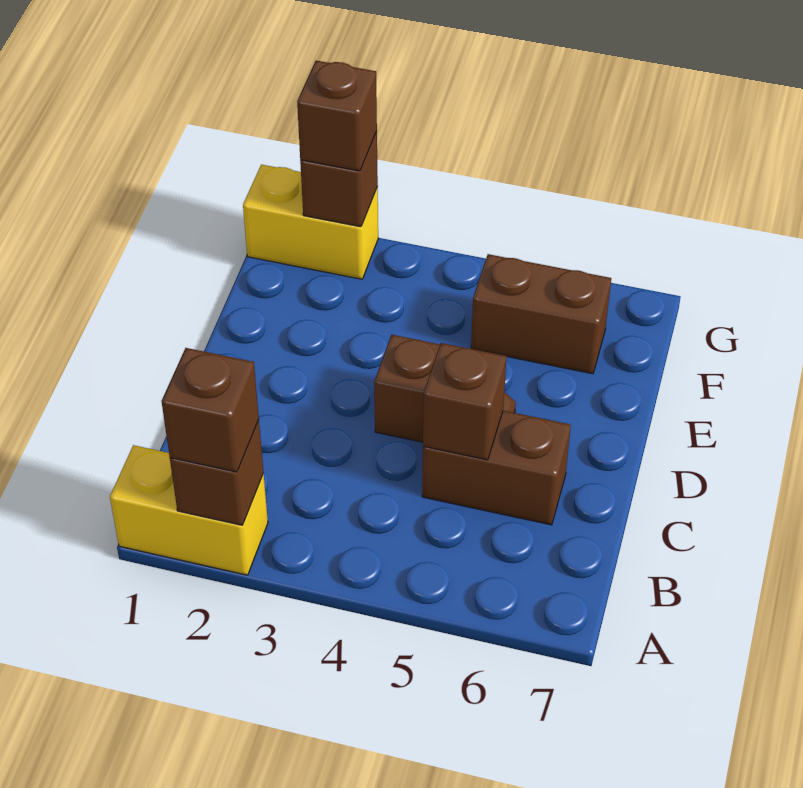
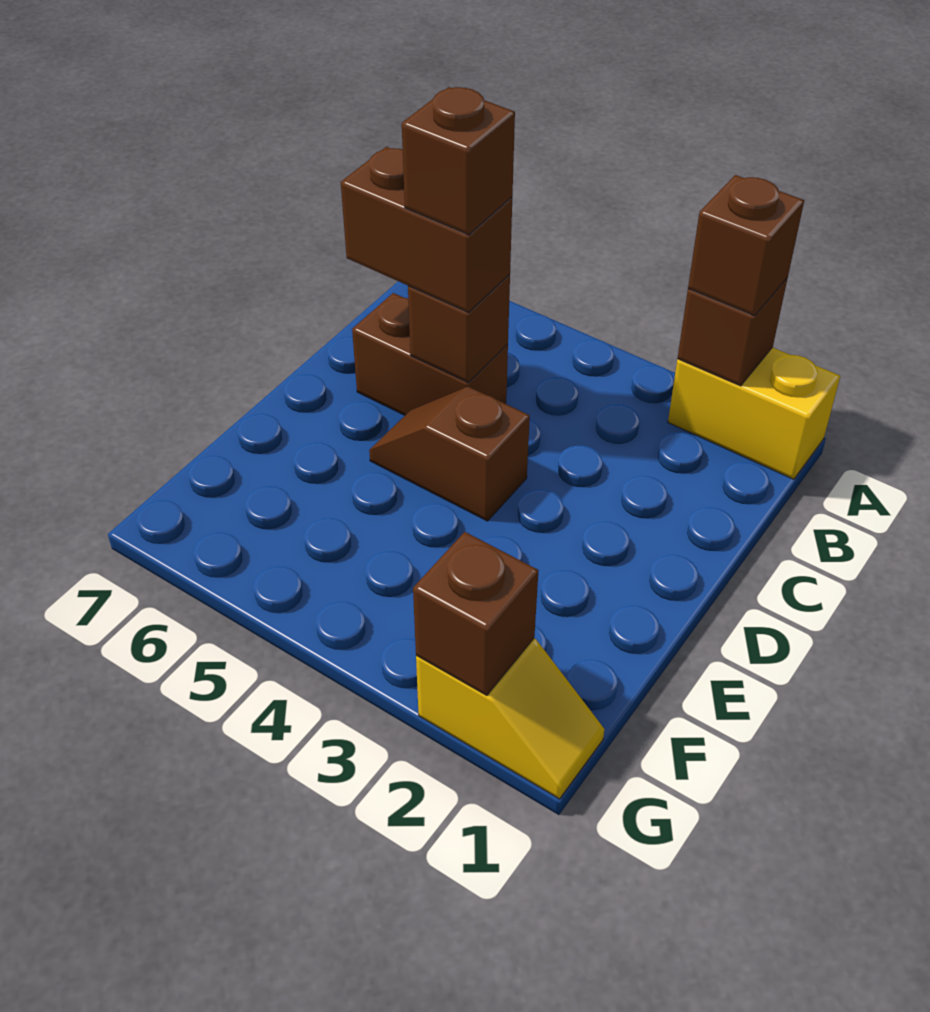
brown brick F5:F6 level 1 -> brown brick C5:C6 level 3
yellow brick G1:G2 level 1 -> yellow slope G1:G2 level 1 top 2
brown brick G2 level 3 -> brown brick C5 level 4

